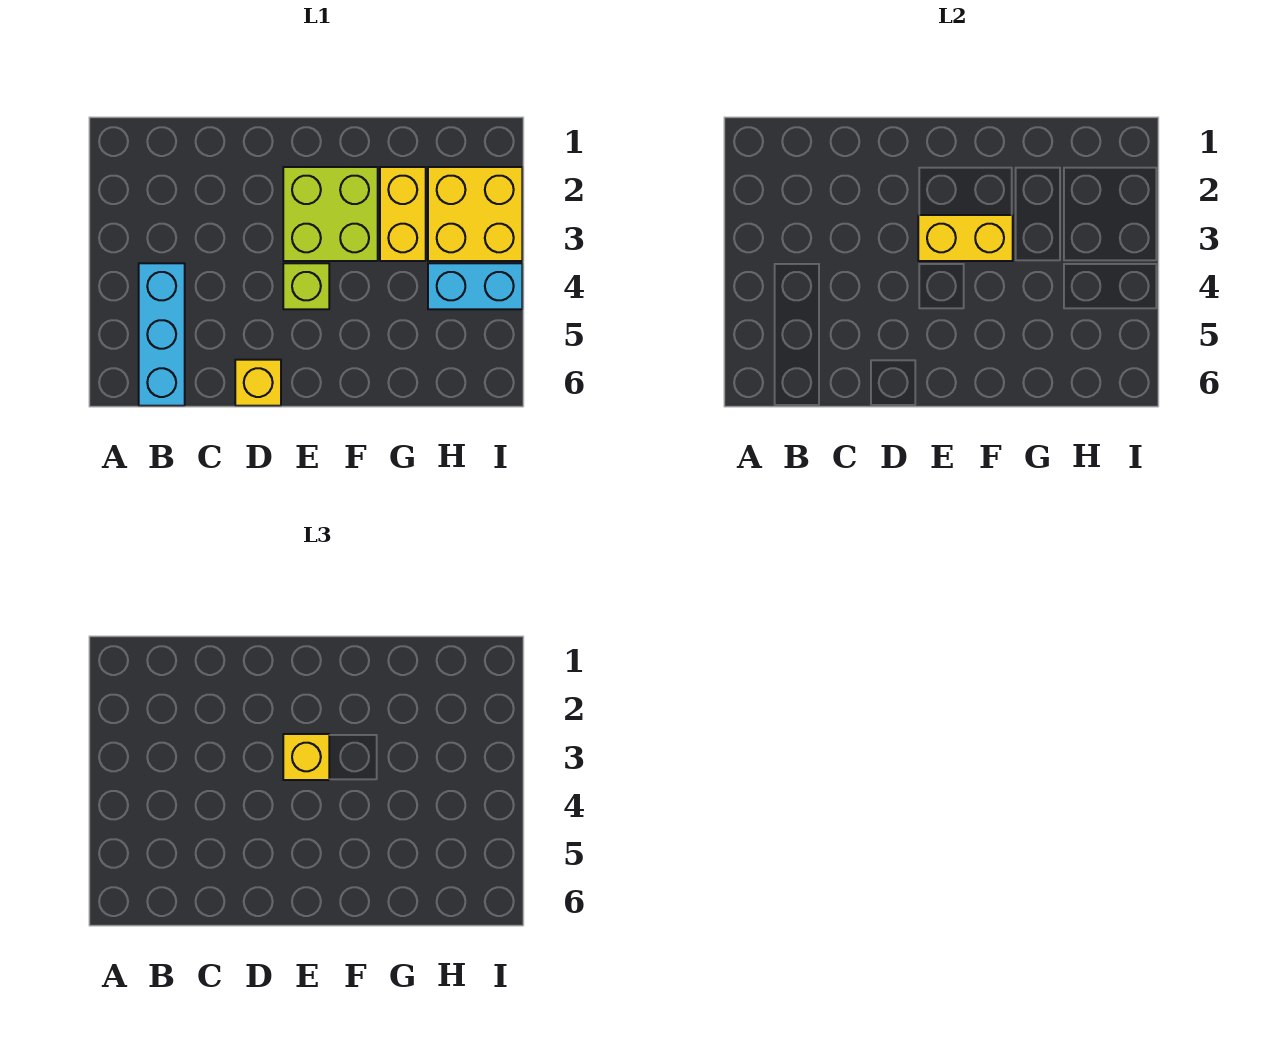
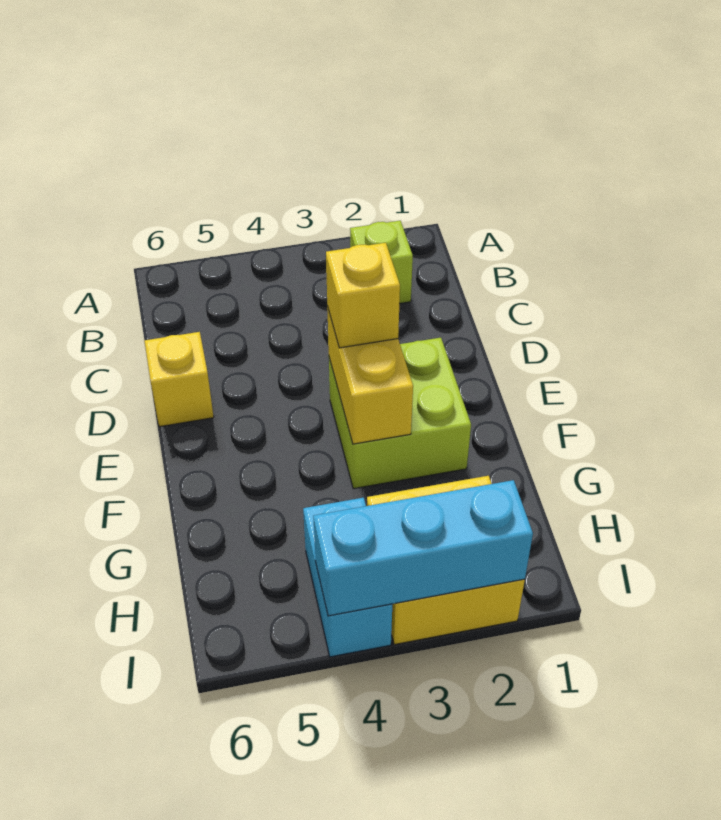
cyan brick B4:B6 level 1 -> cyan brick I2:I4 level 2
lime brick E4 level 1 -> lime brick B2 level 1
yellow brick G2:G3 level 1 -> none

